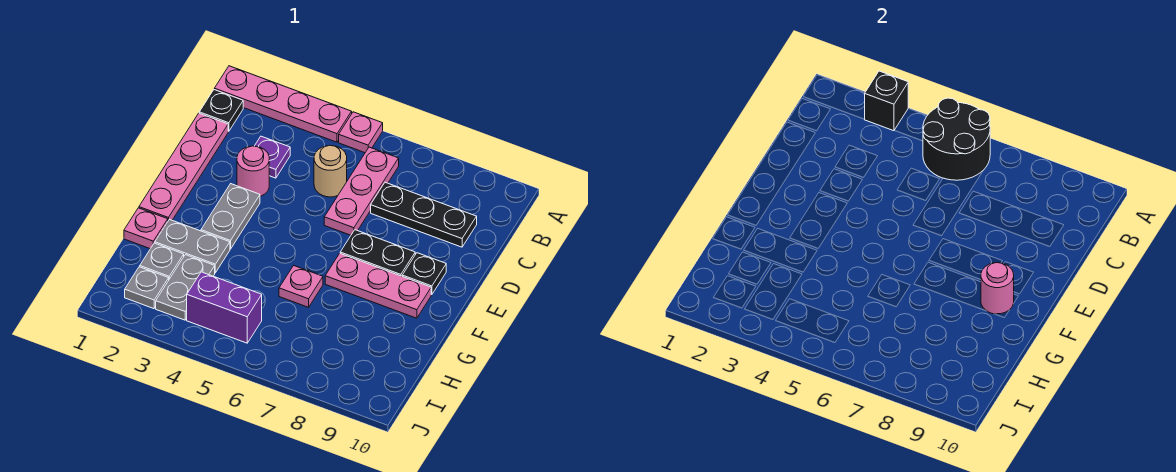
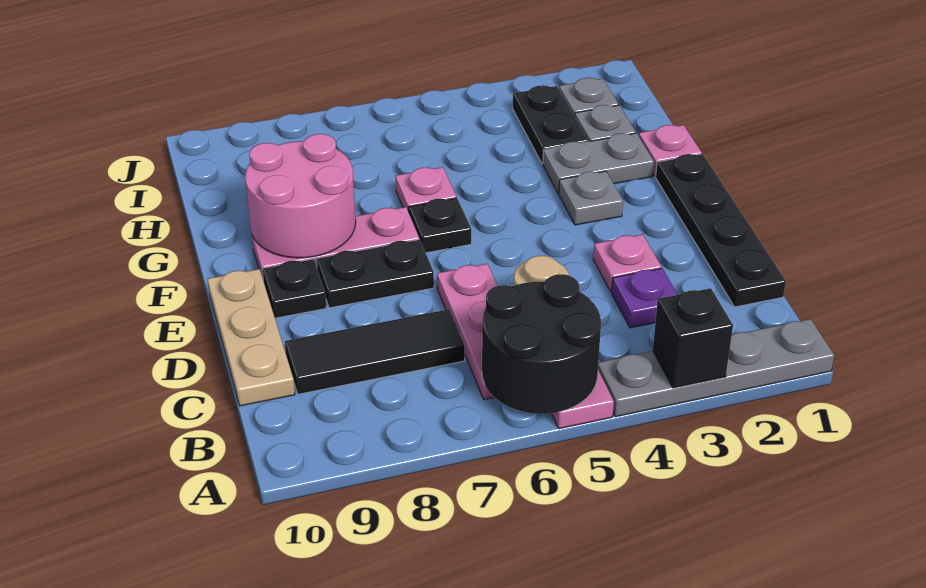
pink plate A1:A4 level 1 -> grey plate A1:A4 level 1
black plate B1 level 1 -> black plate F6 level 1
pink plate C1:F1 level 1 -> black plate C1:F1 level 1
black plate C7:C9 level 1 -> black tile C7:C9 level 1
none -> tan plate C10:E10 level 1
pink round brick D3 level 1 -> pink plate D3 level 1
grey plate E3:F3 level 1 -> grey plate F3 level 1
pink round brick F9 level 2 -> pink round brick F8:G9 level 2
grey plate H3:I3 level 1 -> black plate H3:I3 level 1
purple brick I4:I5 level 1 -> none

